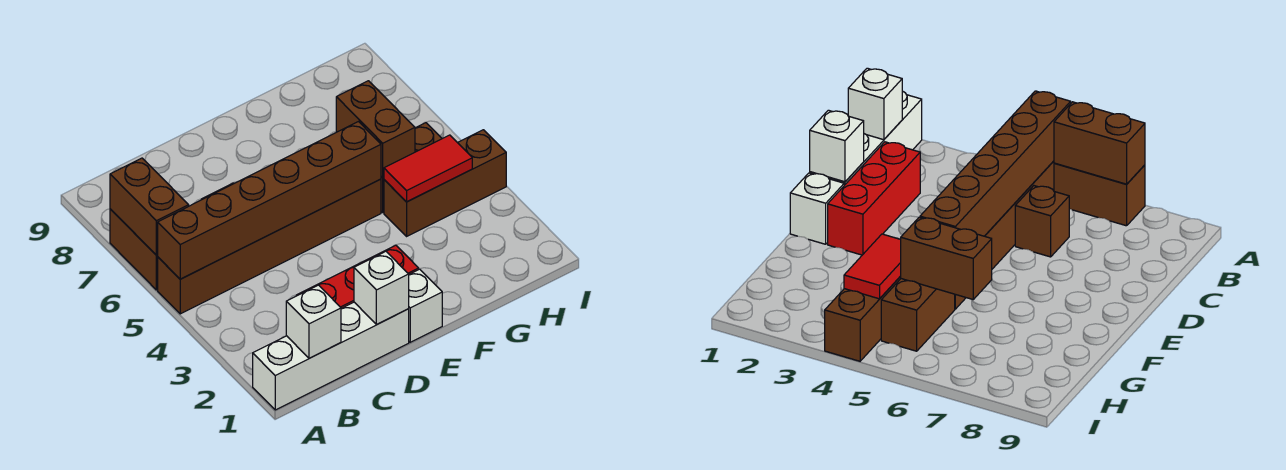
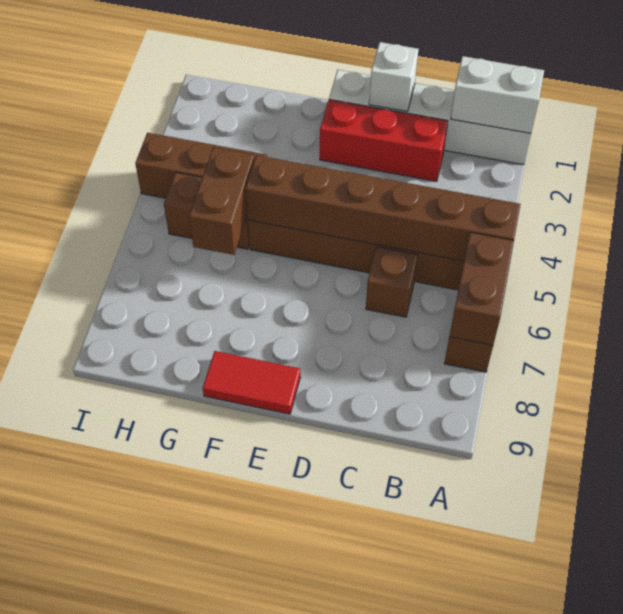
white brick B1 level 2 -> white brick A1:B1 level 2
red tile G4:H4 level 2 -> red tile E9:F9 level 1

